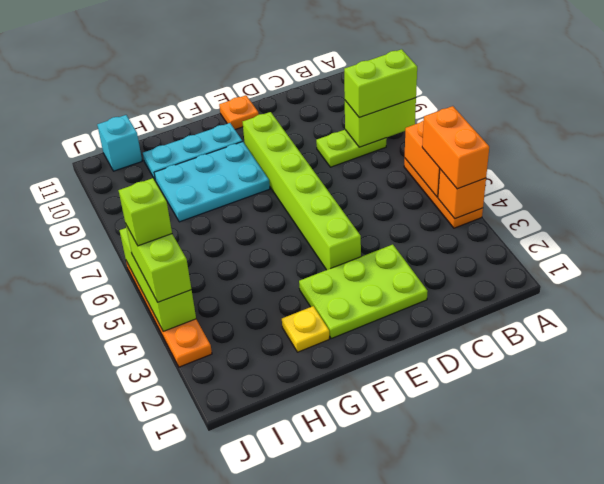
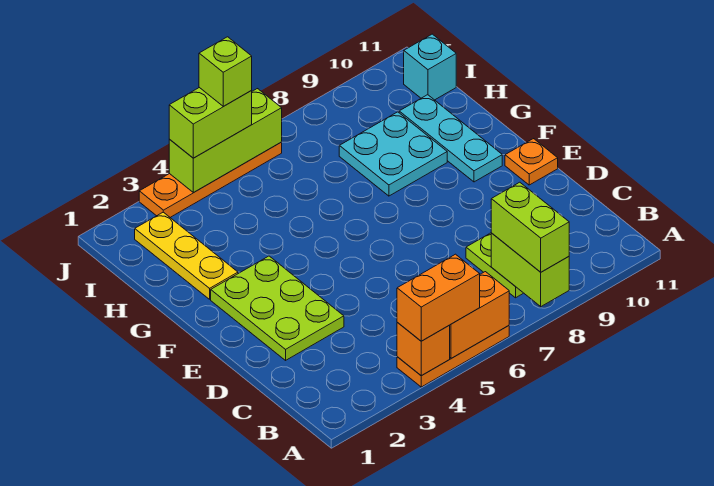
lime brick E4:E9 level 1 -> none
cyan plate F8:H9 level 1 -> cyan plate G8:H9 level 1
yellow plate G2 level 1 -> yellow plate G2:I2 level 1

